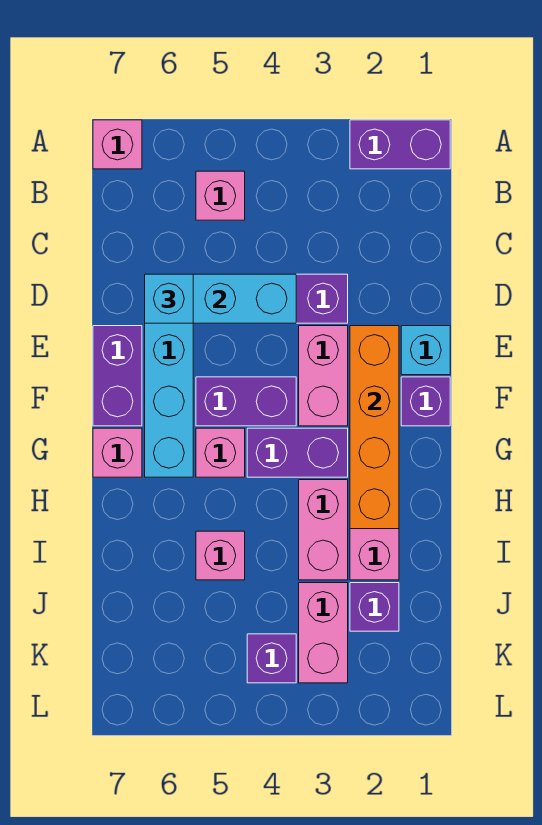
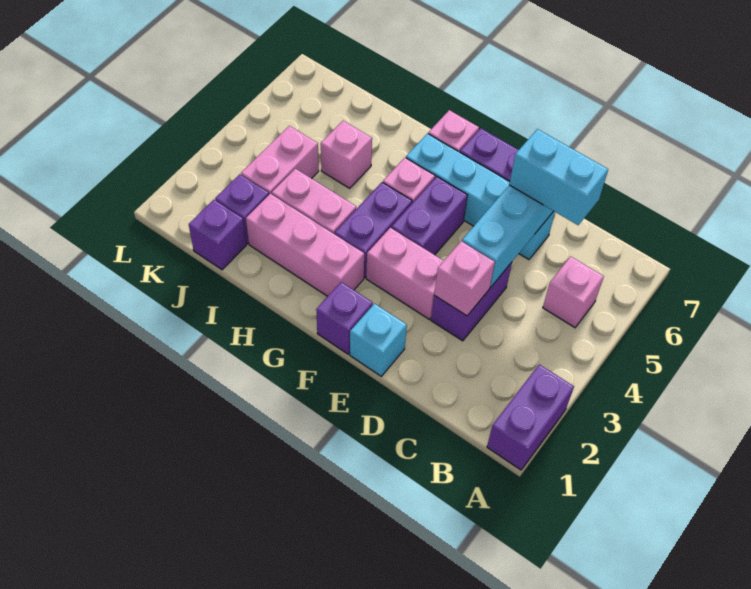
pink brick A7 level 1 -> pink brick D3 level 2
cyan brick D6 level 3 -> cyan brick C6:D6 level 3
orange brick E2:H2 level 2 -> none
pink brick J3:K3 level 1 -> pink brick J3:J4 level 1
purple brick K4 level 1 -> purple brick J1 level 1

